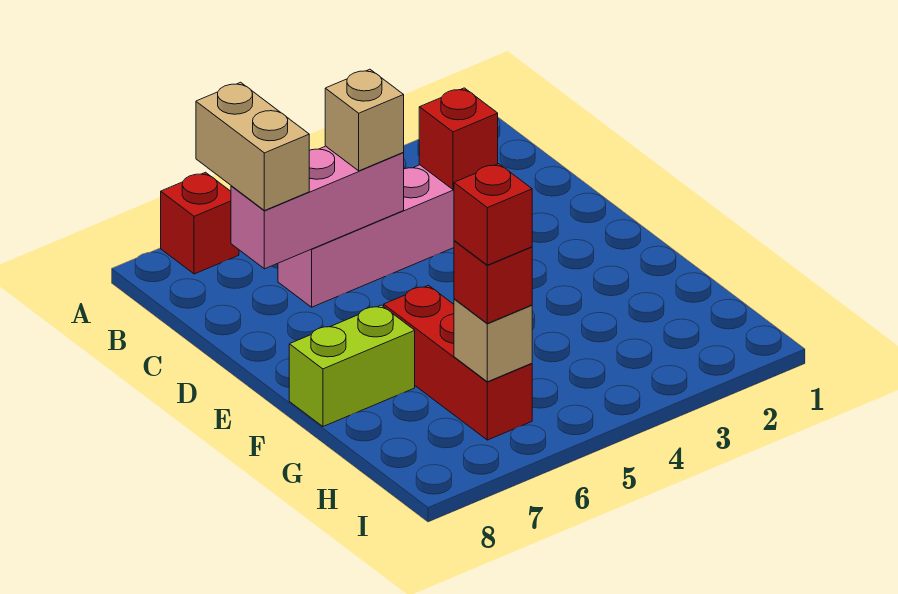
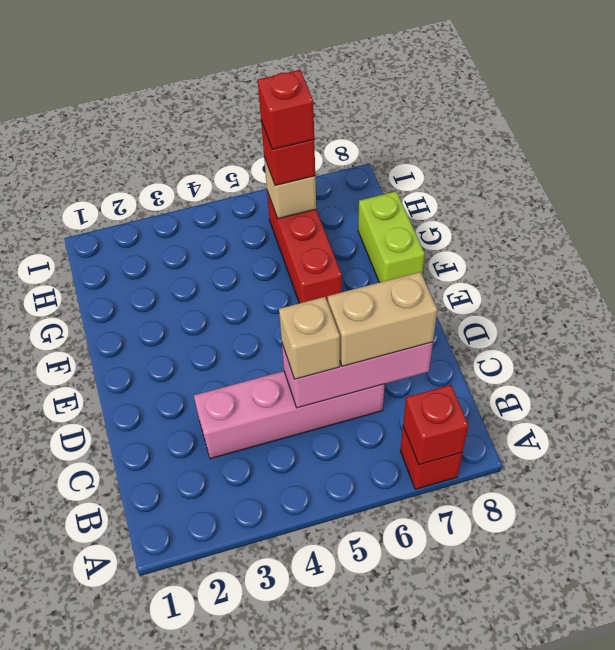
tan brick B7:C7 level 3 -> tan brick C6:C7 level 3
red brick C3 level 2 -> red brick A7 level 2
lime brick F7:F8 level 1 -> lime brick F8:G8 level 1

